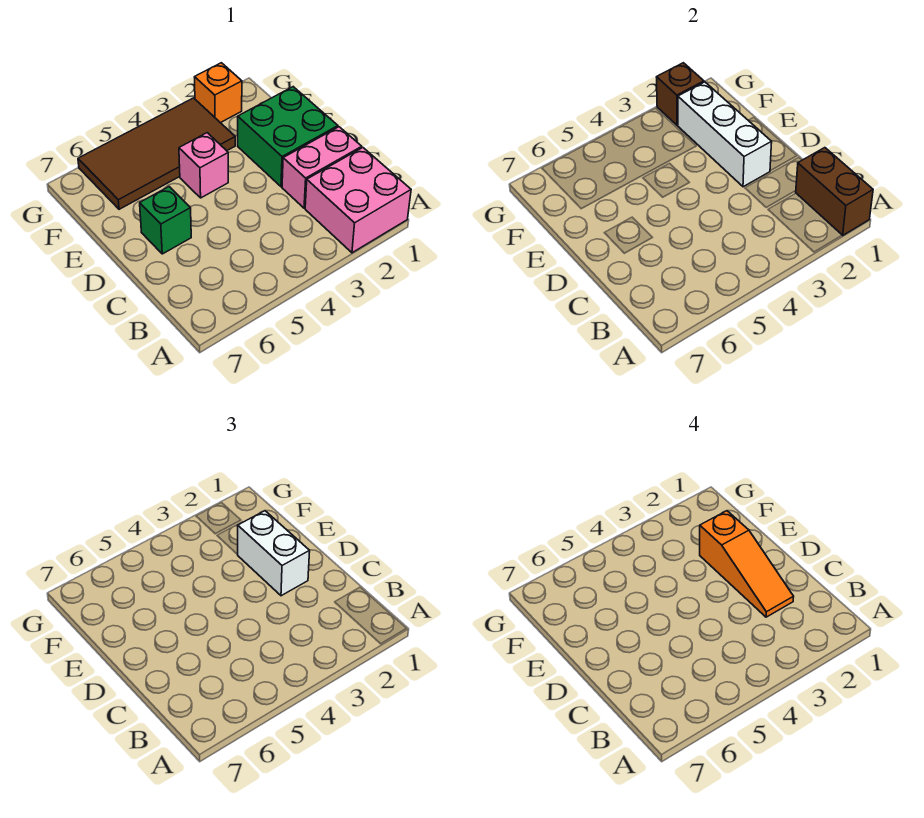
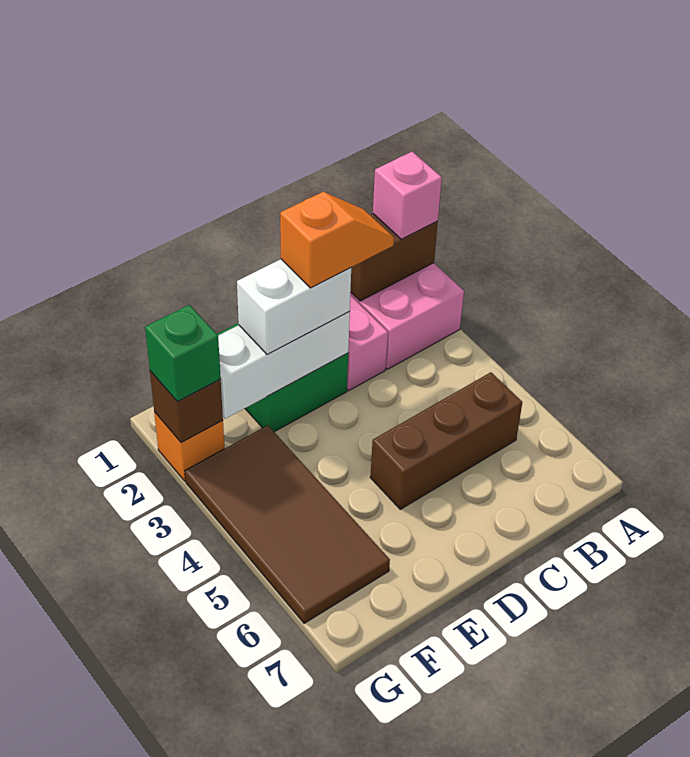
none -> brown brick B5:D5 level 1
orange slope C2:E2 level 4 top E -> orange slope C2:D2 level 4 top D
green brick D6 level 1 -> green brick G2 level 3
pink brick E4 level 1 -> pink brick A1 level 3

